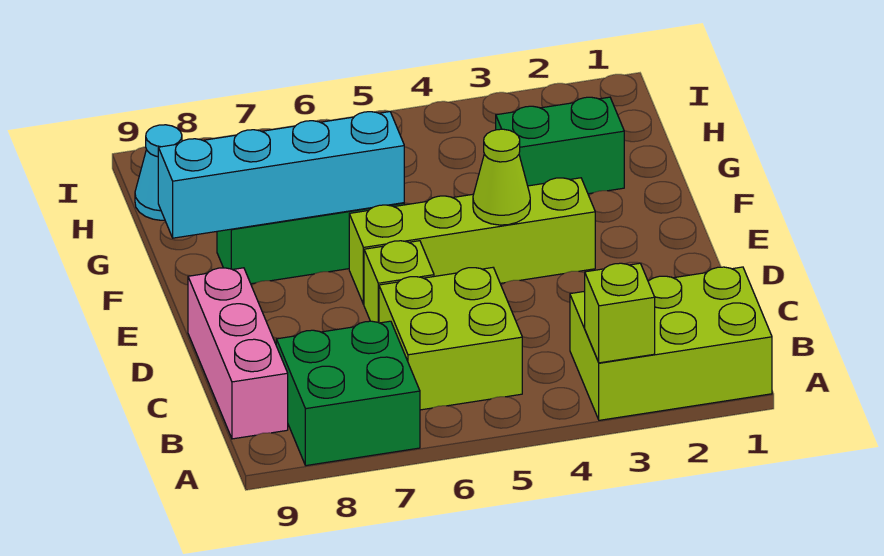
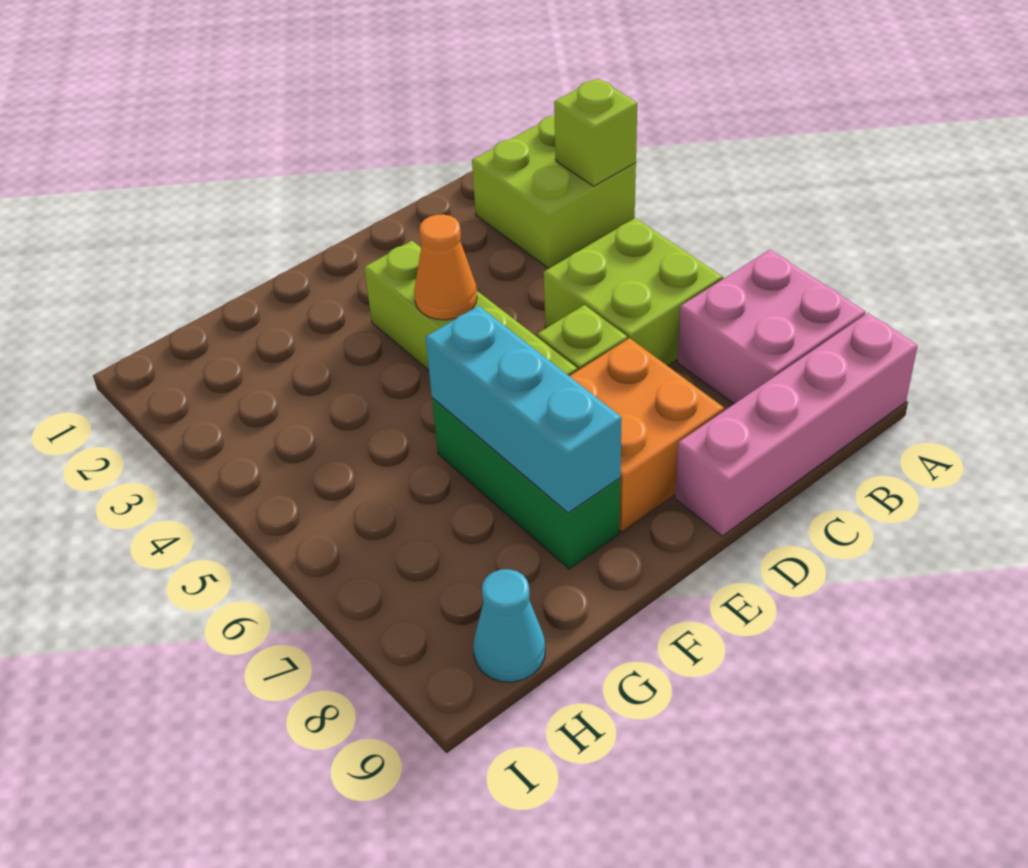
lime brick A1:B3 level 1 -> lime brick A2:B3 level 1
green brick A7:B8 level 1 -> pink brick A7:B8 level 1
pink brick B9:D9 level 1 -> pink brick A9:D9 level 1
none -> orange brick D7:E8 level 1
lime cone E4 level 2 -> orange cone E4 level 2
cyan brick F6:F9 level 2 -> cyan brick F6:F8 level 2
green brick G2:G3 level 1 -> none

